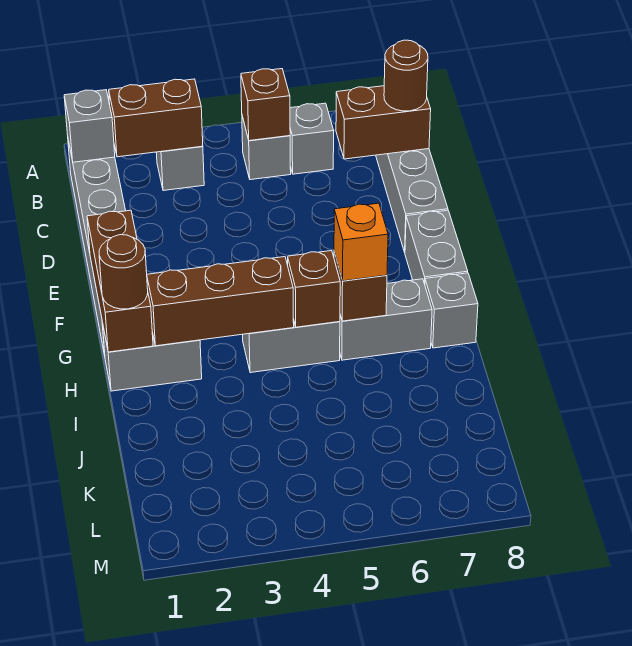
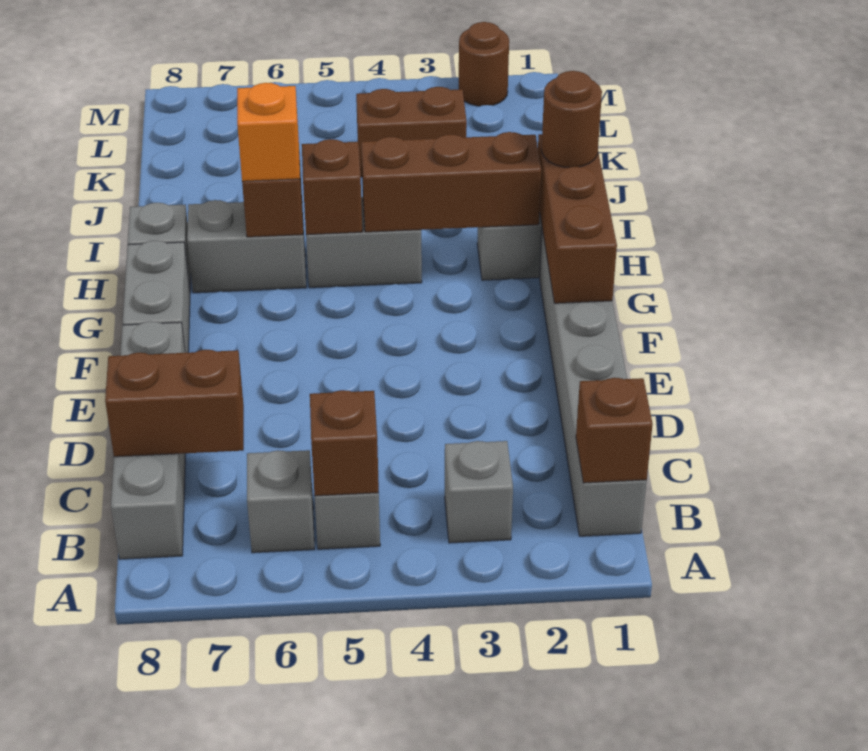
grey brick B1 level 2 -> brown brick B1 level 2
brown brick B2:B3 level 2 -> brown brick K3:K4 level 1
brown round brick C8 level 3 -> brown round brick M2 level 1

